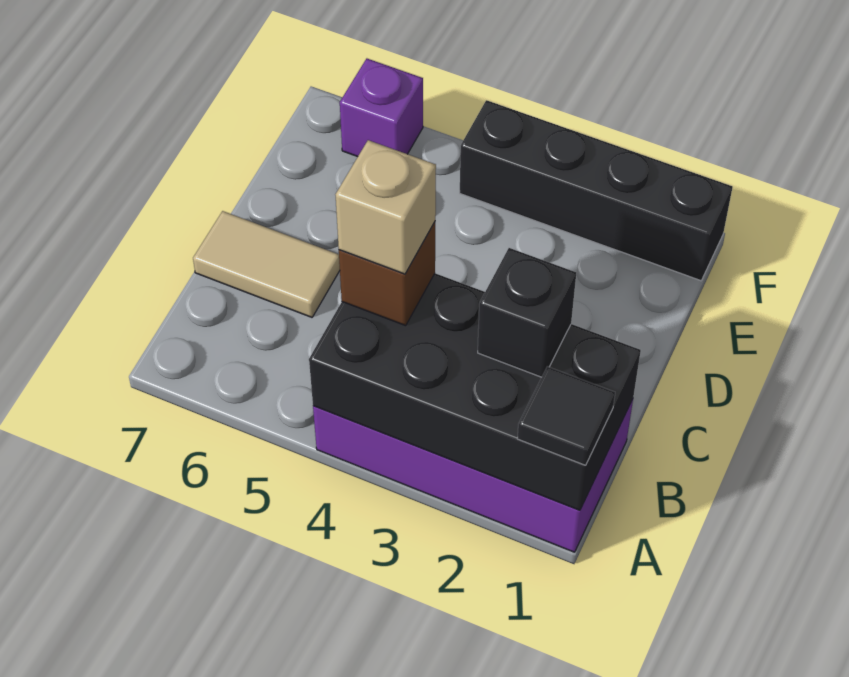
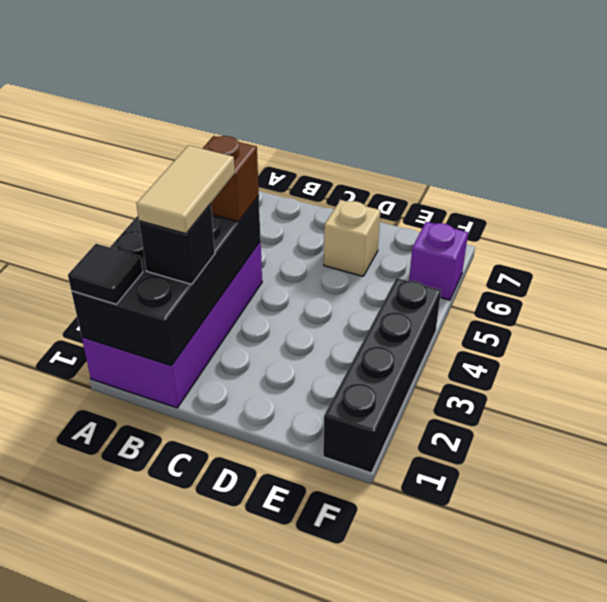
tan brick B4 level 4 -> tan brick D6 level 1
tan tile C6:C7 level 1 -> tan tile B2:B3 level 4

